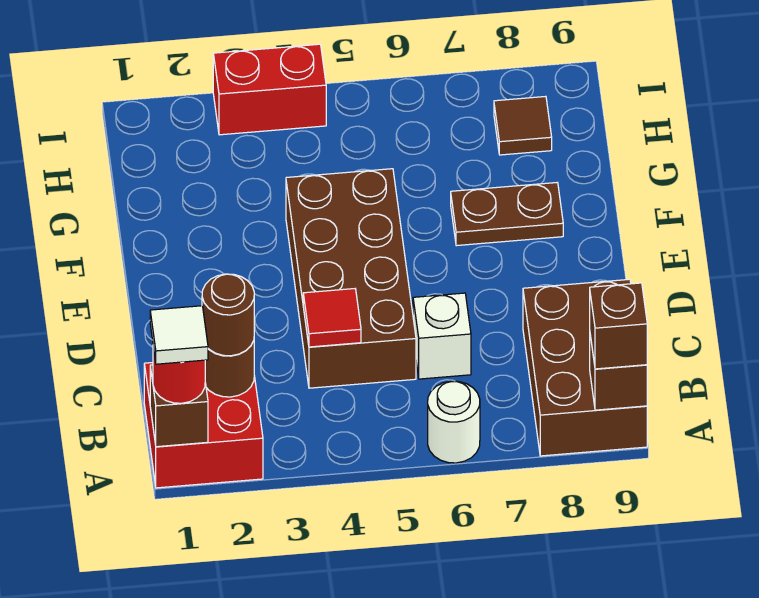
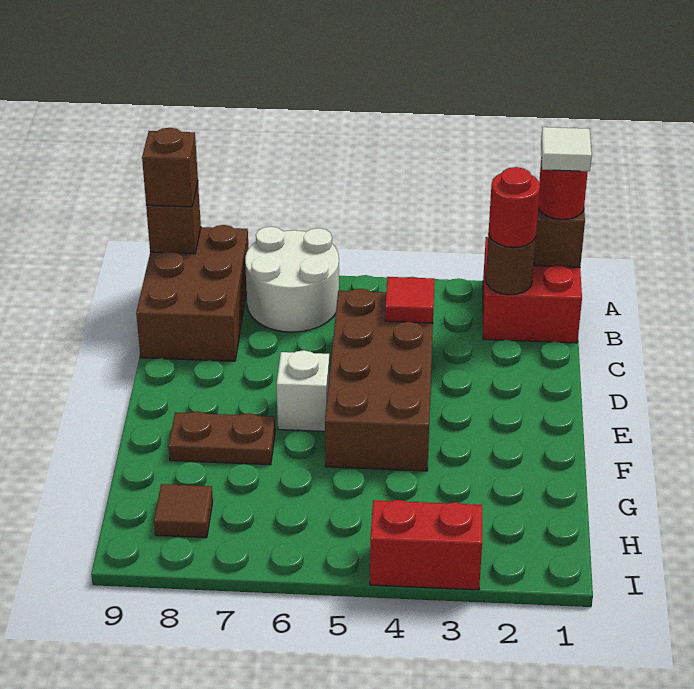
white round brick A6 level 1 -> white round brick A6:B7 level 1
brown round brick B2 level 3 -> red round brick B2 level 3
white brick C6 level 1 -> white brick E6 level 1

